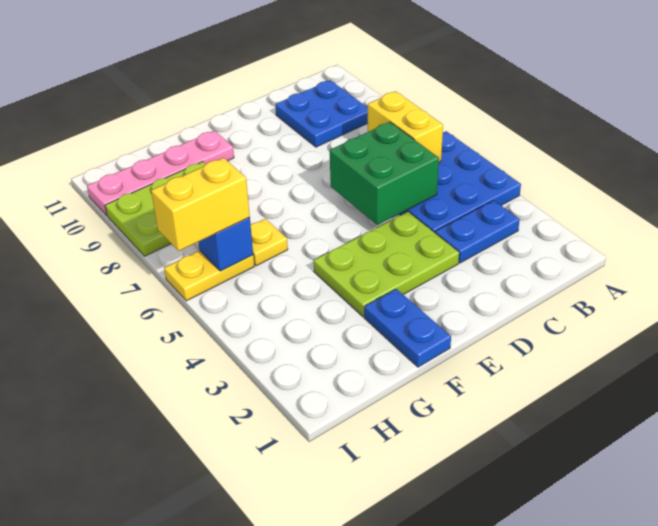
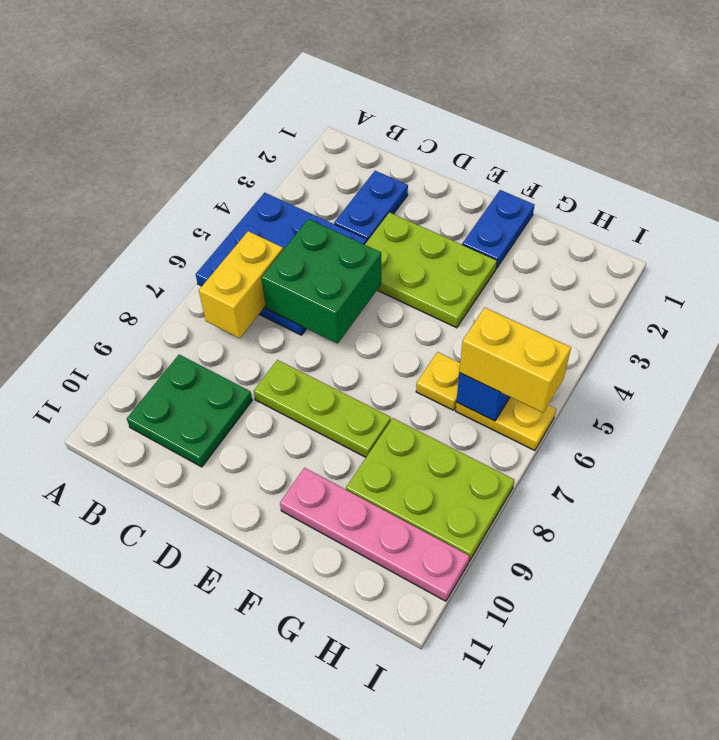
blue plate B3:C3 level 1 -> blue plate C2:C3 level 1
blue plate B9:C10 level 1 -> green plate B9:C10 level 1
none -> lime plate D8:F8 level 1

